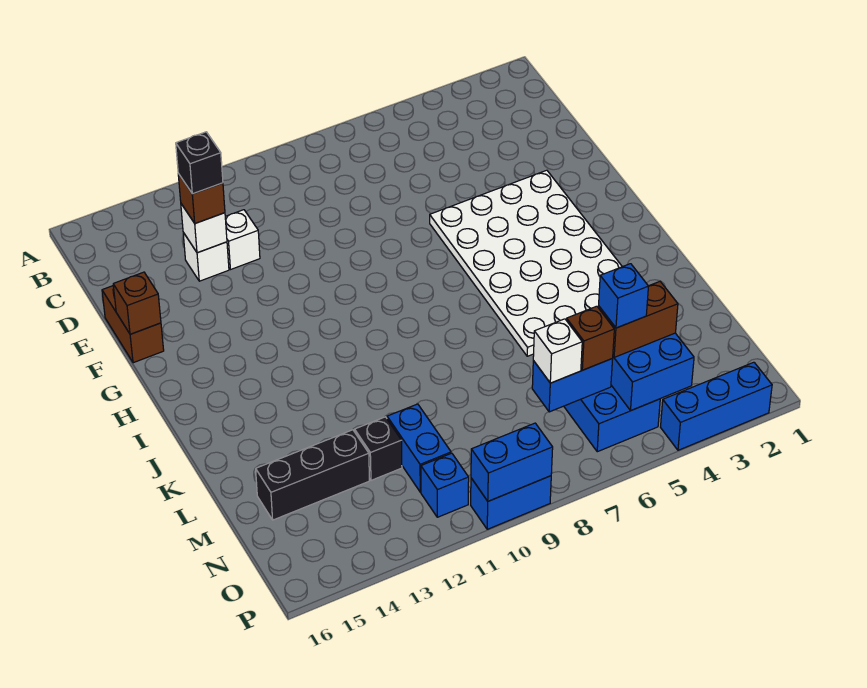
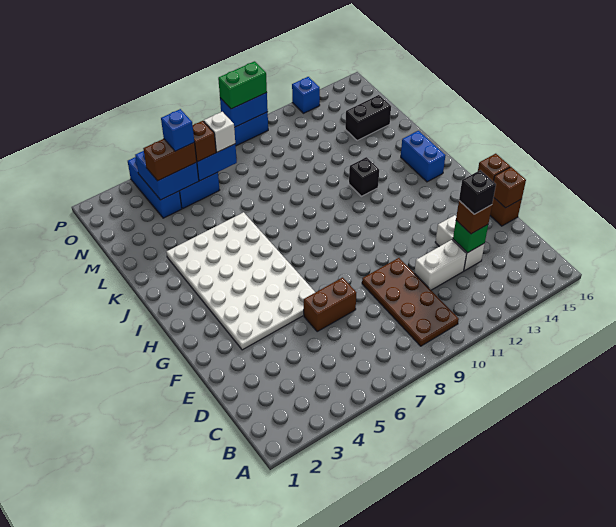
none -> brown plate B9:E10 level 1
white brick D12 level 1 -> white brick D11:D12 level 1
white brick D13 level 1 -> white brick D13:E13 level 1
white brick D13 level 2 -> green brick D13 level 2
none -> brown brick E6:E7 level 1
none -> brown brick E16 level 2
blue brick M11:N11 level 1 -> blue brick I15:J15 level 1
black brick M12 level 1 -> black brick J12 level 1
black brick M13:M15 level 1 -> black brick M14:M15 level 1
blue brick O11 level 1 -> blue brick P13 level 1
blue brick P2:P4 level 1 -> blue brick N4:P4 level 1
none -> green brick P9:P10 level 3

